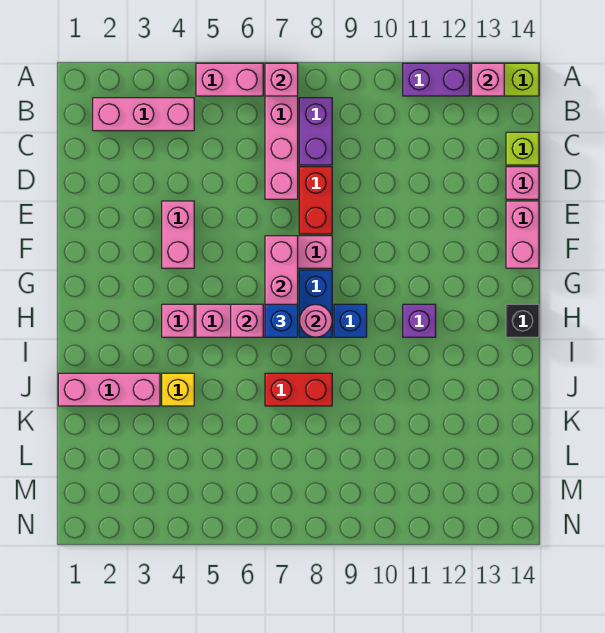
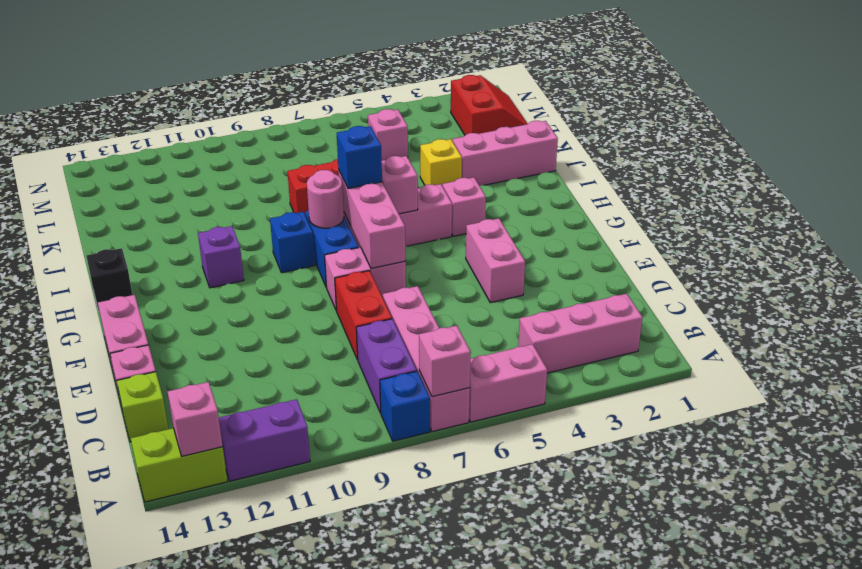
none -> blue brick A8 level 1
none -> red slope L1:M2 level 1 top 2
none -> pink brick L5 level 1

